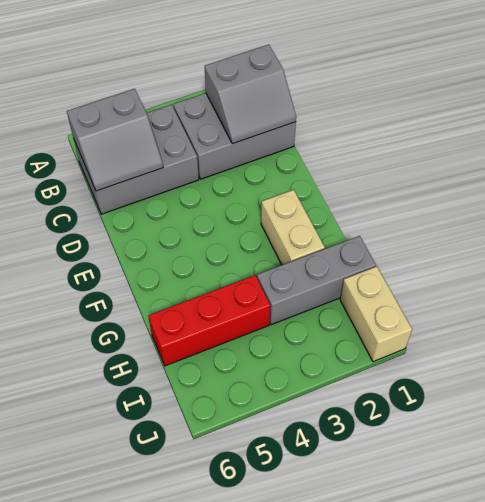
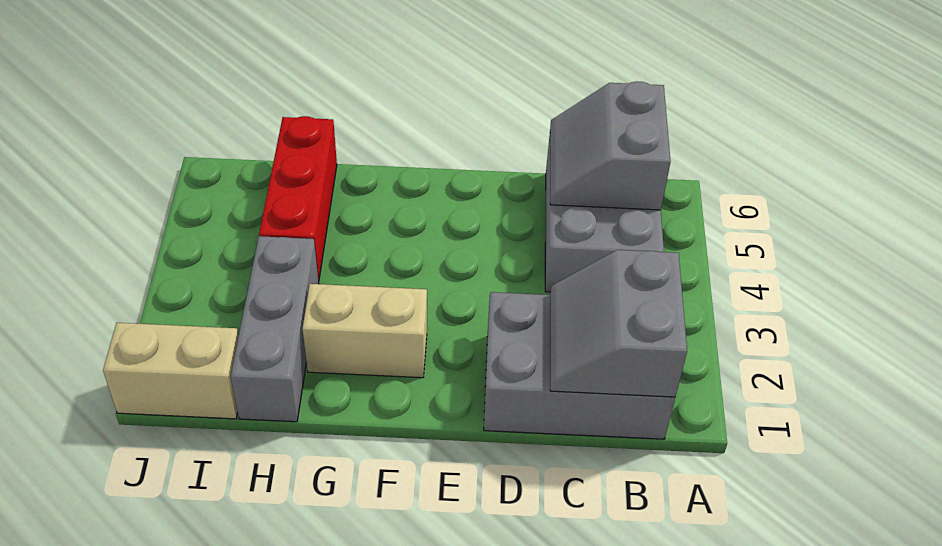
grey brick B1:C3 level 1 -> grey brick B1:D2 level 1

